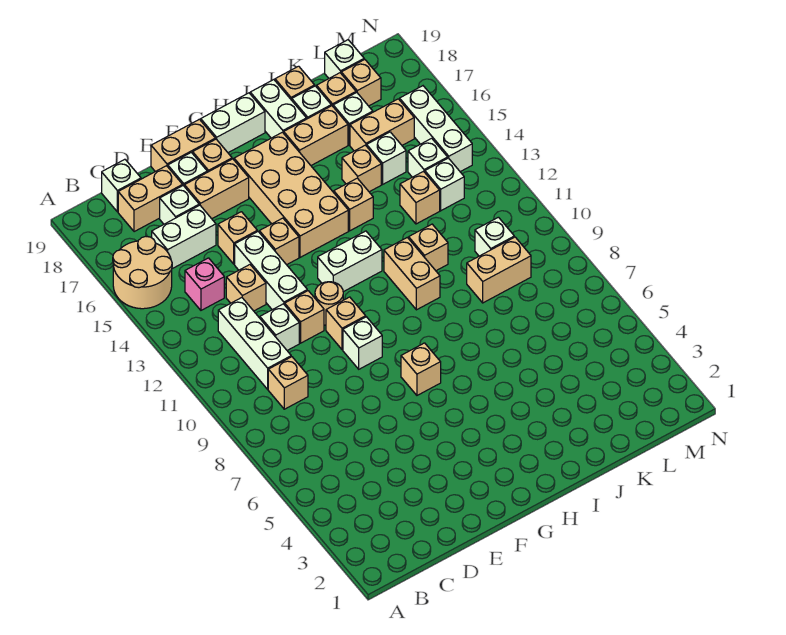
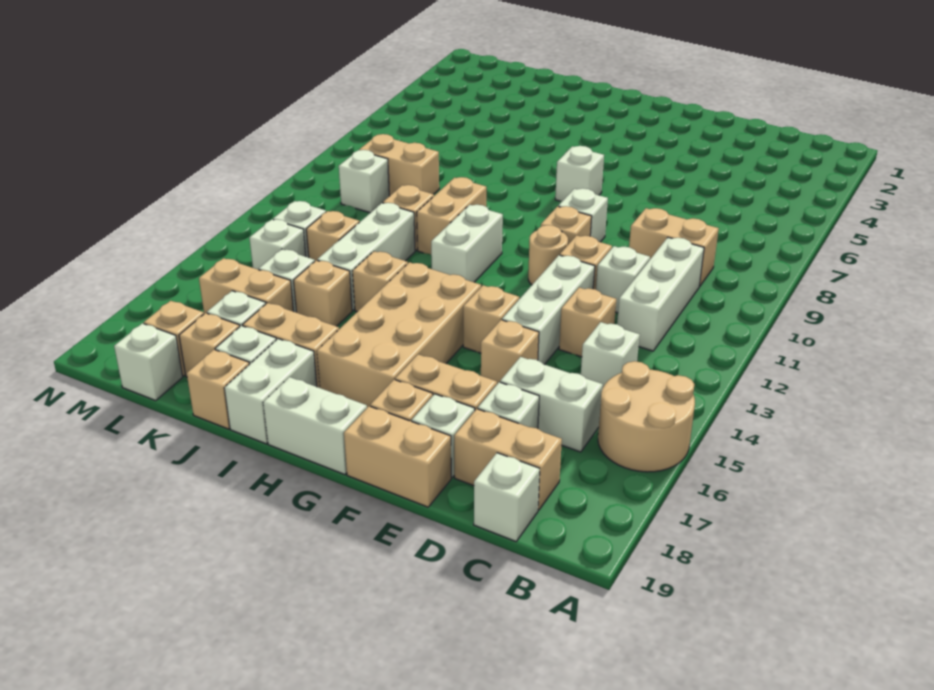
tan brick C9 level 1 -> tan brick C9:D9 level 1
pink brick C14 level 1 -> white brick C14 level 1
tan brick G7 level 1 -> white brick G7 level 1
white brick G12:H12 level 1 -> white brick H11:H12 level 1
white brick M14:M16 level 1 -> white brick J12:J14 level 1

